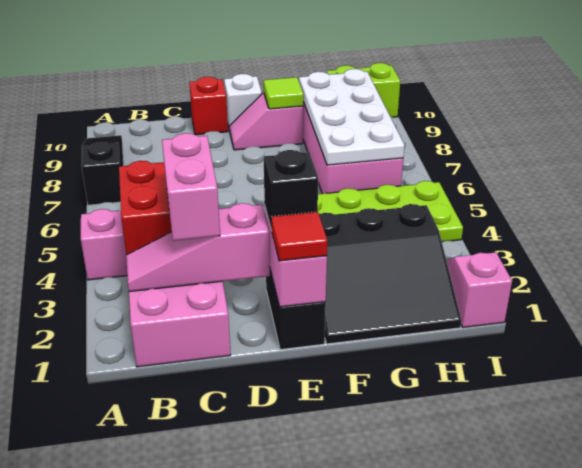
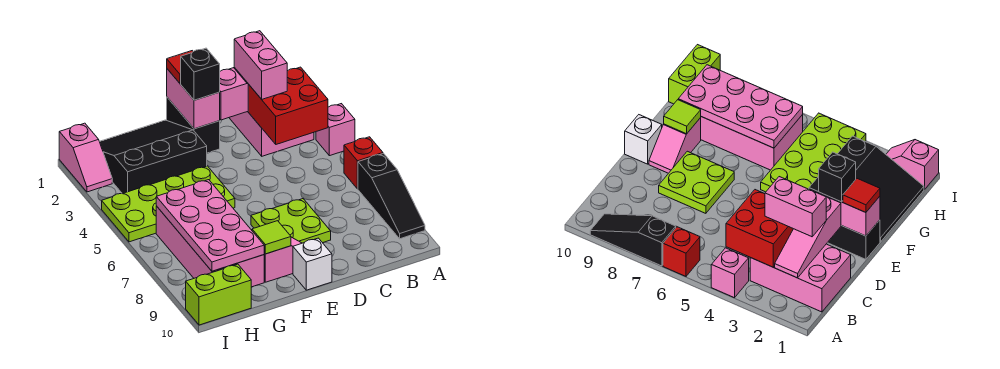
none -> lime plate D7:E8 level 1
red brick D10 level 1 -> red brick A6 level 1
white plate G6:H9 level 2 -> pink plate G6:H9 level 2

